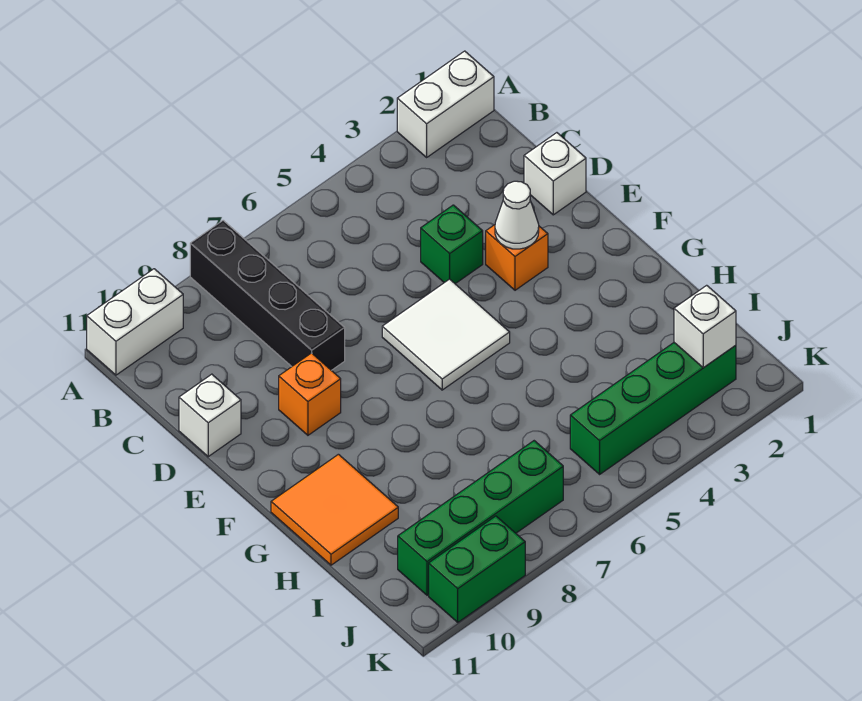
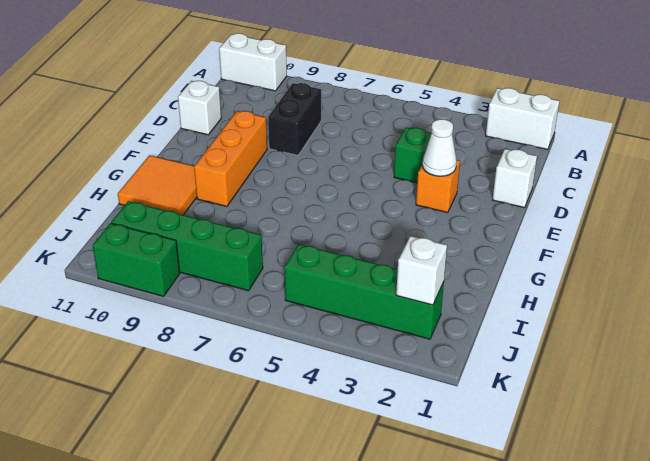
black brick A8:D8 level 1 -> black brick C8:D8 level 1
white tile E5:F6 level 1 -> none
orange brick E9 level 1 -> orange brick E9:G9 level 1

